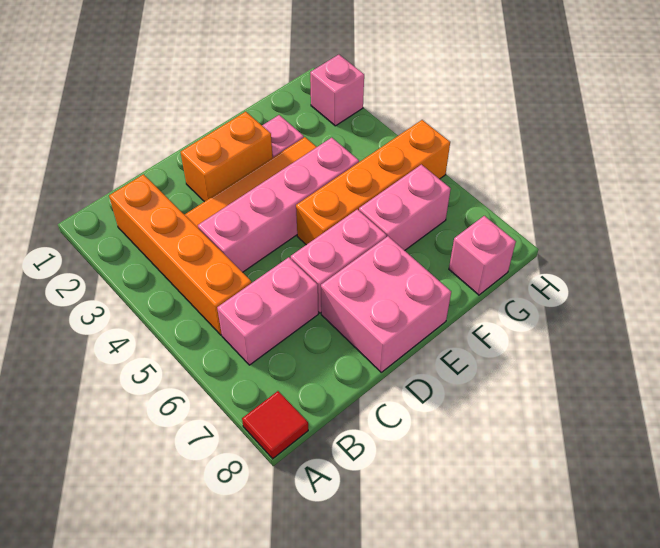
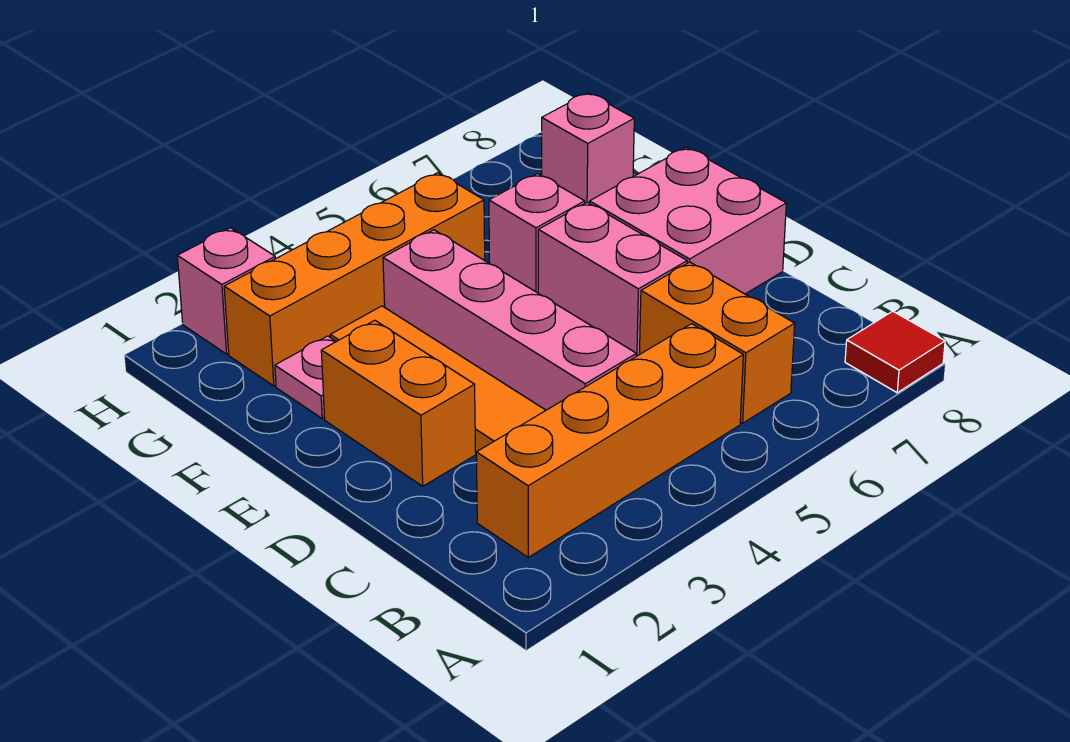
pink brick B6:C6 level 1 -> orange brick B6:C6 level 1
orange brick E5:H5 level 1 -> orange brick G2:G5 level 1
pink brick F6:G6 level 1 -> pink brick F6 level 1

